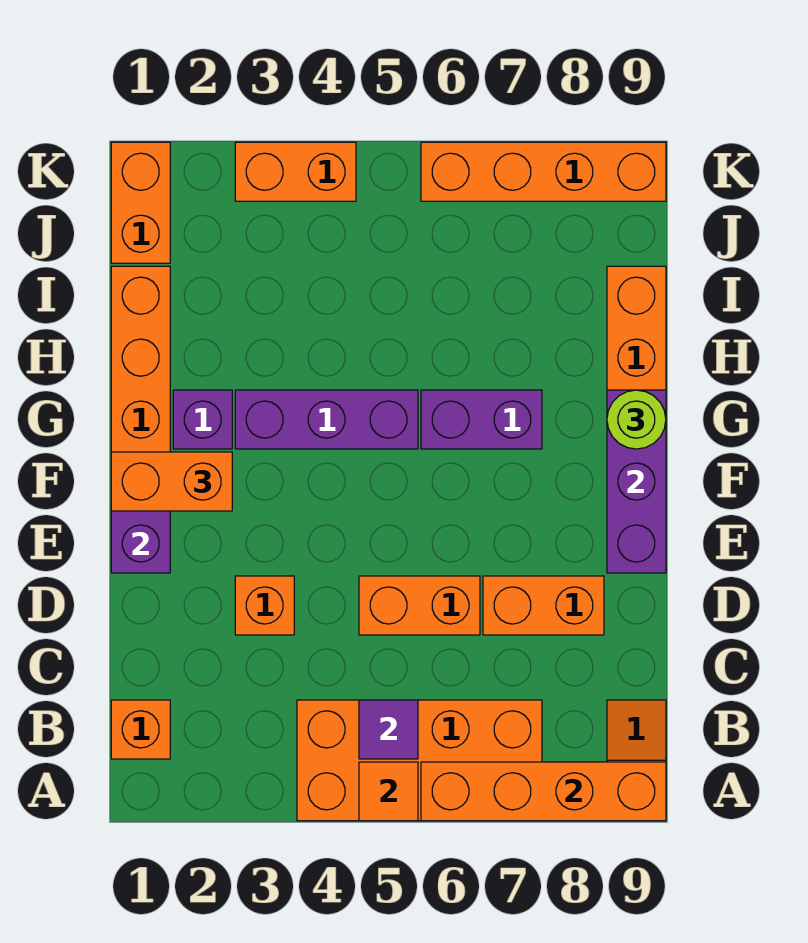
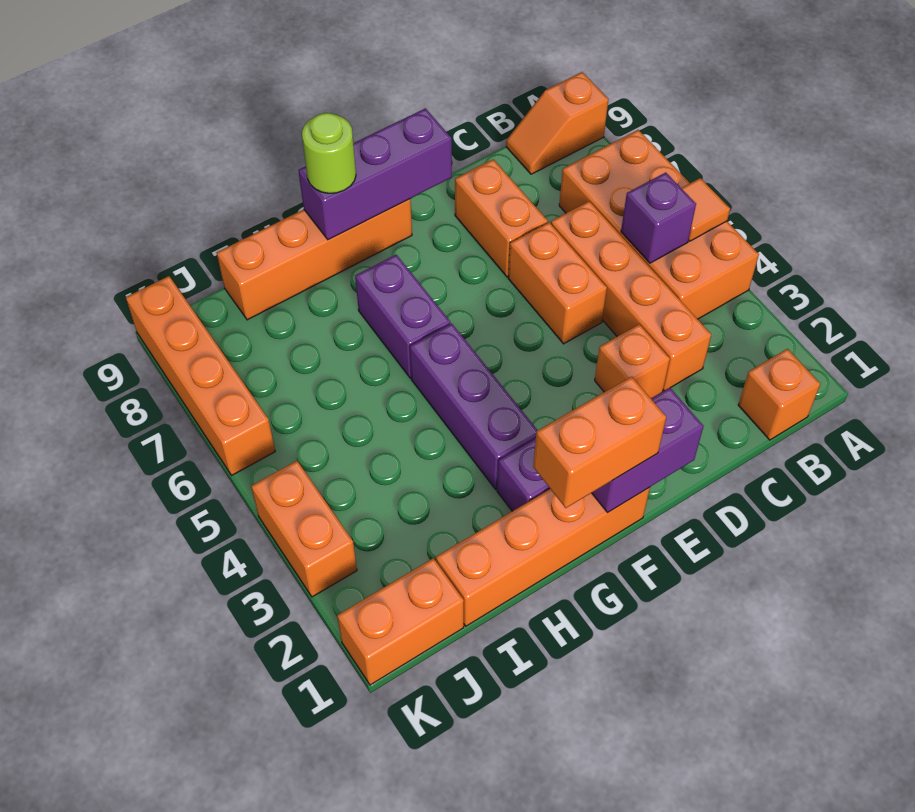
orange brick A6:A9 level 2 -> orange brick C3:C6 level 1
purple tile B5 level 2 -> purple brick B5 level 2
orange brick F1:F2 level 3 -> orange brick F1:G1 level 3

